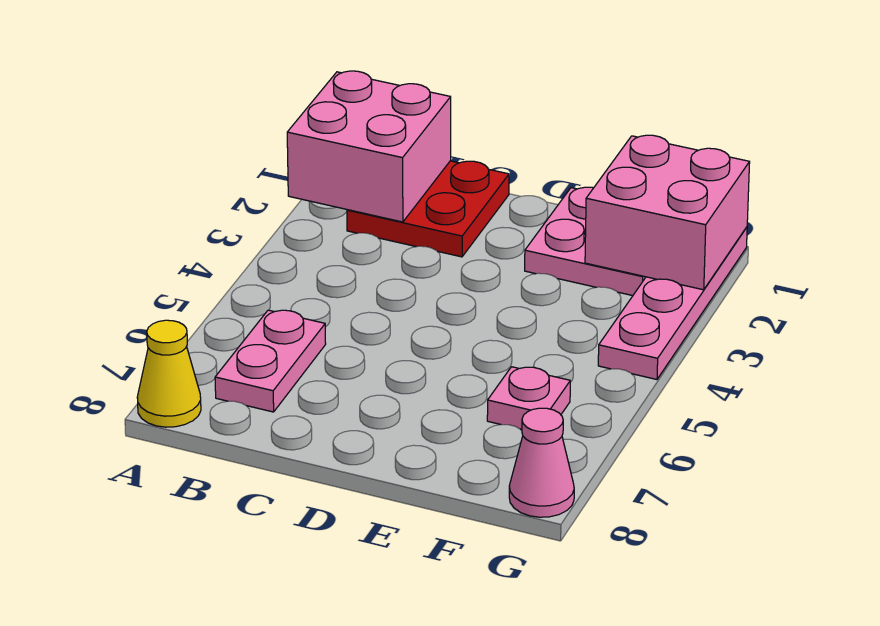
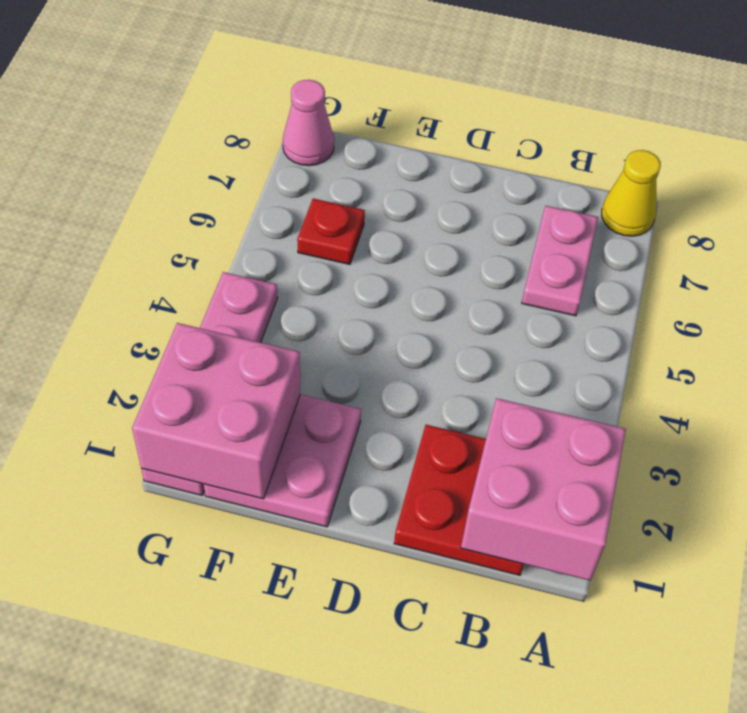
pink plate F6 level 1 -> red plate F6 level 1

